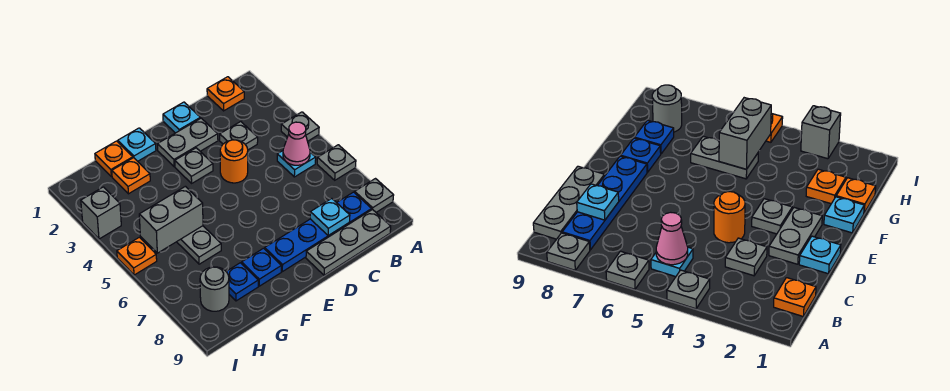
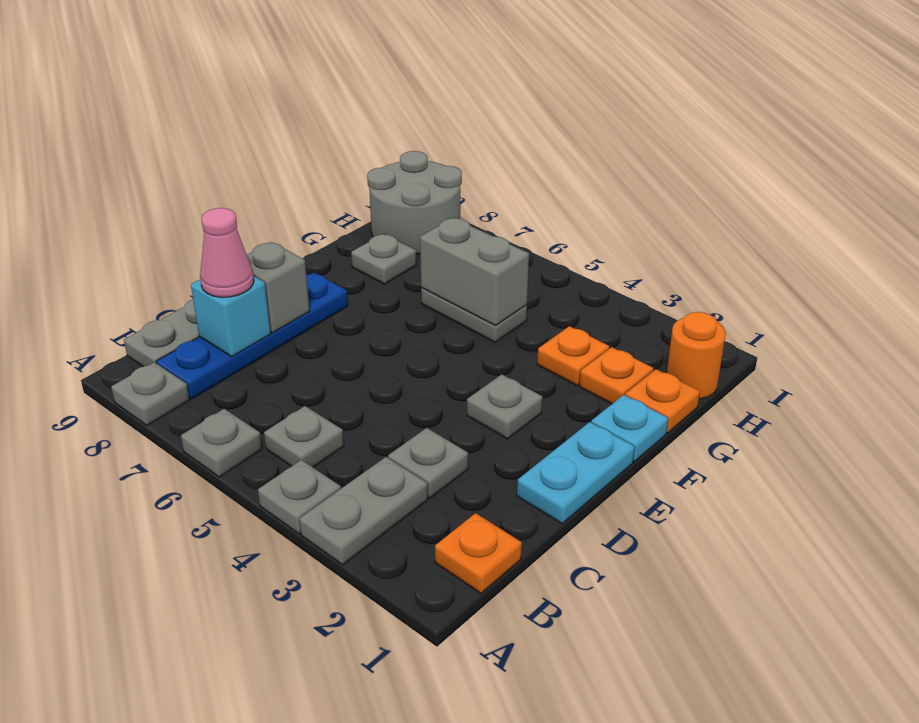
cyan plate B5 level 1 -> grey plate B5 level 1
pink cone B5 level 2 -> pink cone C8 level 3
cyan plate C8 level 2 -> cyan brick C8 level 2
cyan plate D1 level 1 -> cyan plate D1:E1 level 1
grey plate D2:E2 level 1 -> grey plate A3:B3 level 1
orange round brick D4 level 1 -> orange round brick H1 level 1
blue plate F8 level 1 -> none
grey brick G5:H5 level 2 -> grey brick G5:G6 level 2
blue plate G8 level 1 -> grey plate G8 level 1
grey round brick H8 level 1 -> grey round brick H8:I9 level 1
grey brick I3 level 1 -> grey brick D8 level 2
orange plate I5 level 1 -> orange plate G3 level 1

